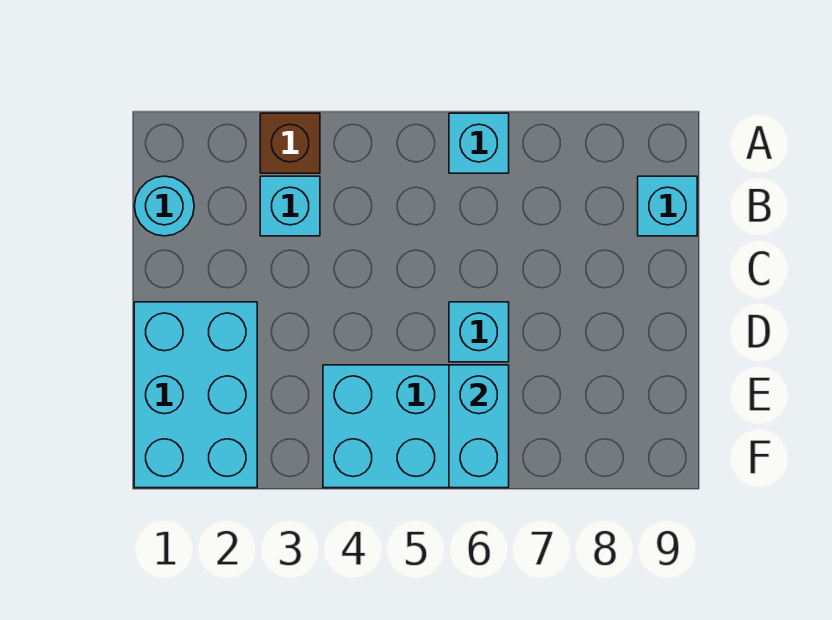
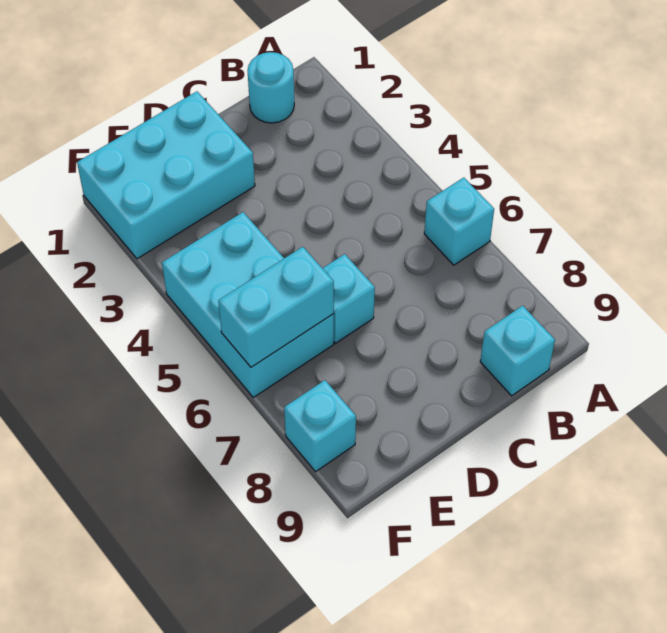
brown brick A3 level 1 -> none
cyan brick B3 level 1 -> cyan brick F8 level 1

